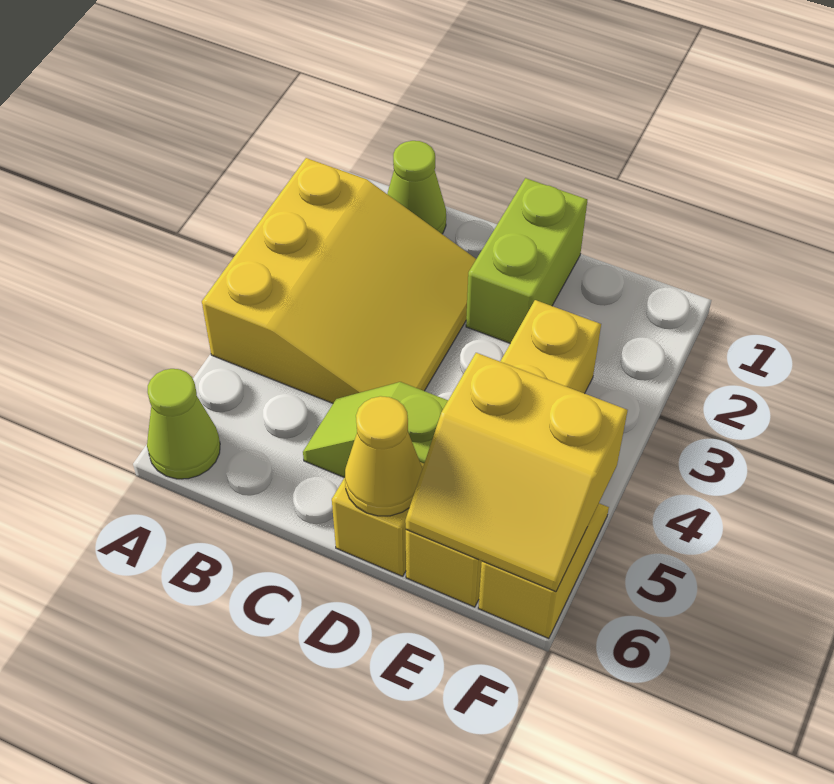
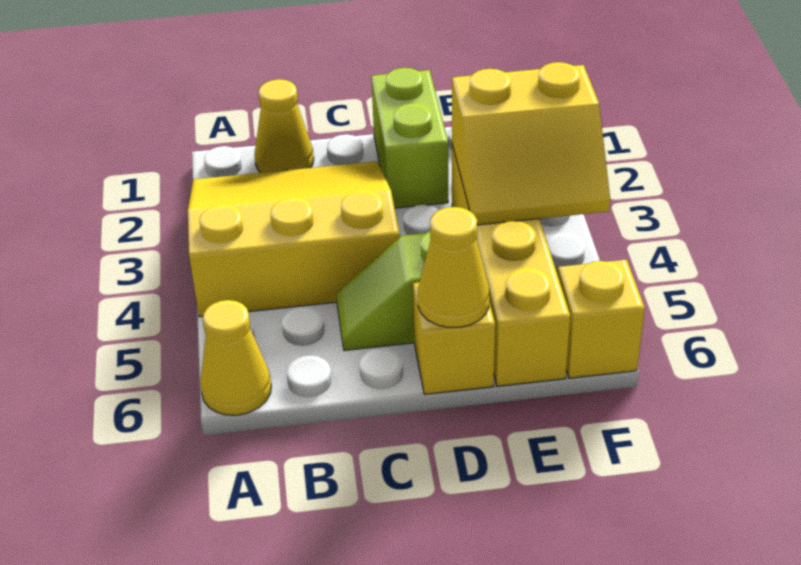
yellow slope A2:C4 level 1 top A -> yellow slope A2:C4 level 1 top 4
lime cone A6 level 1 -> yellow cone A6 level 1
lime cone B1 level 1 -> yellow cone B1 level 1
yellow slope E5:F6 level 2 top 5 -> yellow slope E3:F4 level 2 top 3

